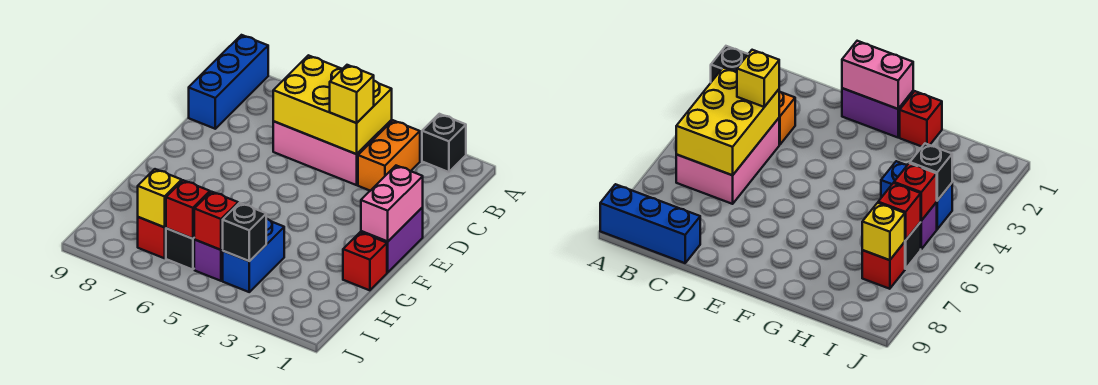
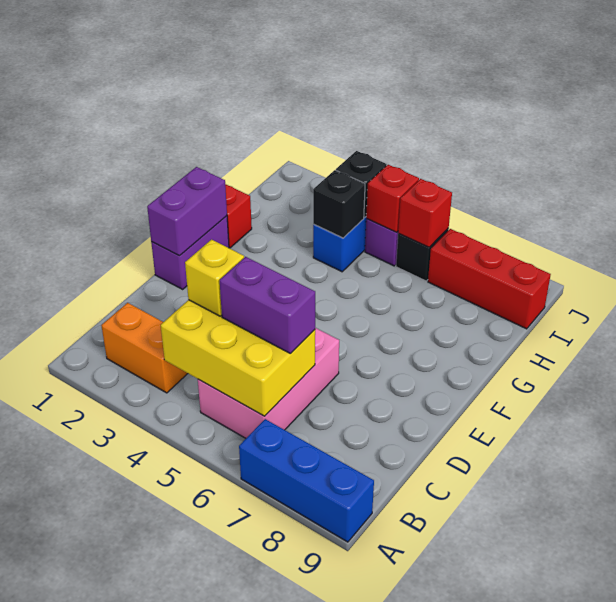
black brick A2 level 1 -> black brick H4 level 2
blue brick A9:C9 level 1 -> blue brick A7:A9 level 1
orange brick B3:C3 level 1 -> orange brick B2:B3 level 1
pink brick B4:C6 level 1 -> pink brick B5:D6 level 1
none -> purple brick C5:C6 level 3
pink brick E1:F1 level 2 -> purple brick E1:F1 level 2
red brick I7 level 1 -> red brick I7:I9 level 1
yellow brick I7 level 2 -> none

